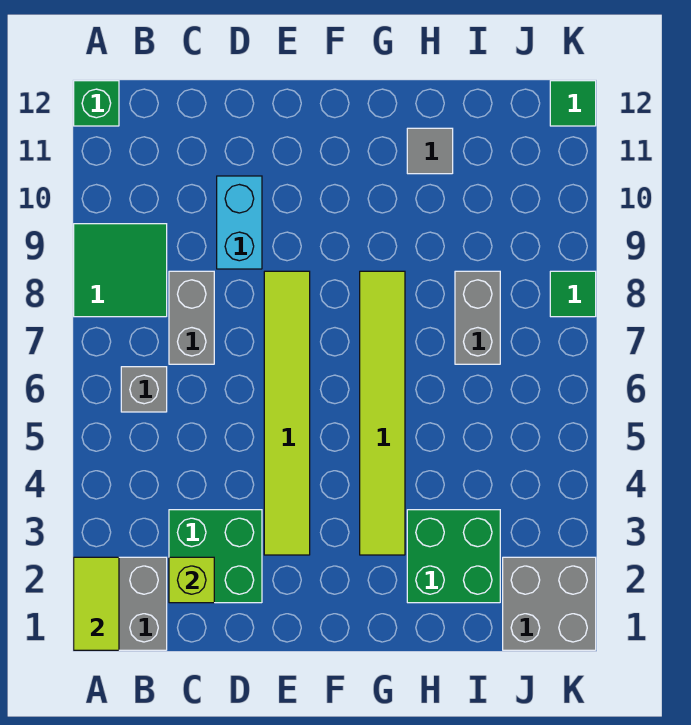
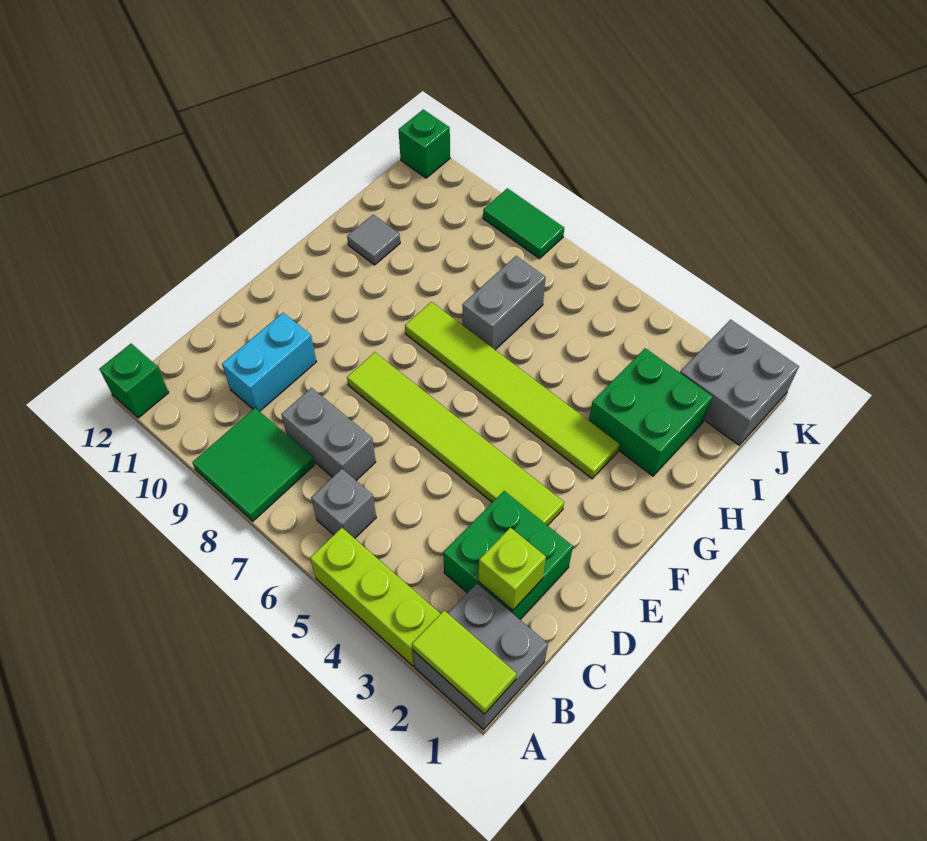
none -> lime brick A3:A5 level 1
cyan brick D9:D10 level 1 -> cyan brick C10:D10 level 1
grey brick I7:I8 level 1 -> grey brick H7:I7 level 1
green tile K8 level 1 -> green tile K8:K9 level 1
green tile K12 level 1 -> green brick K12 level 1

